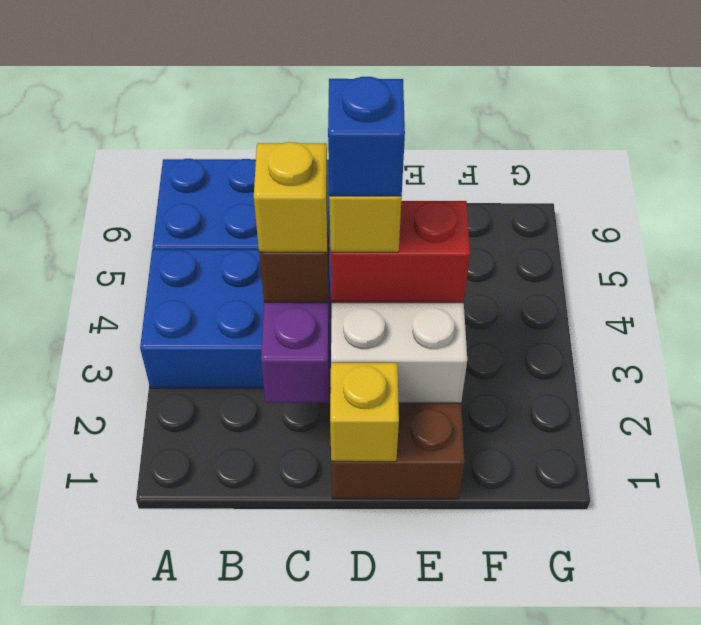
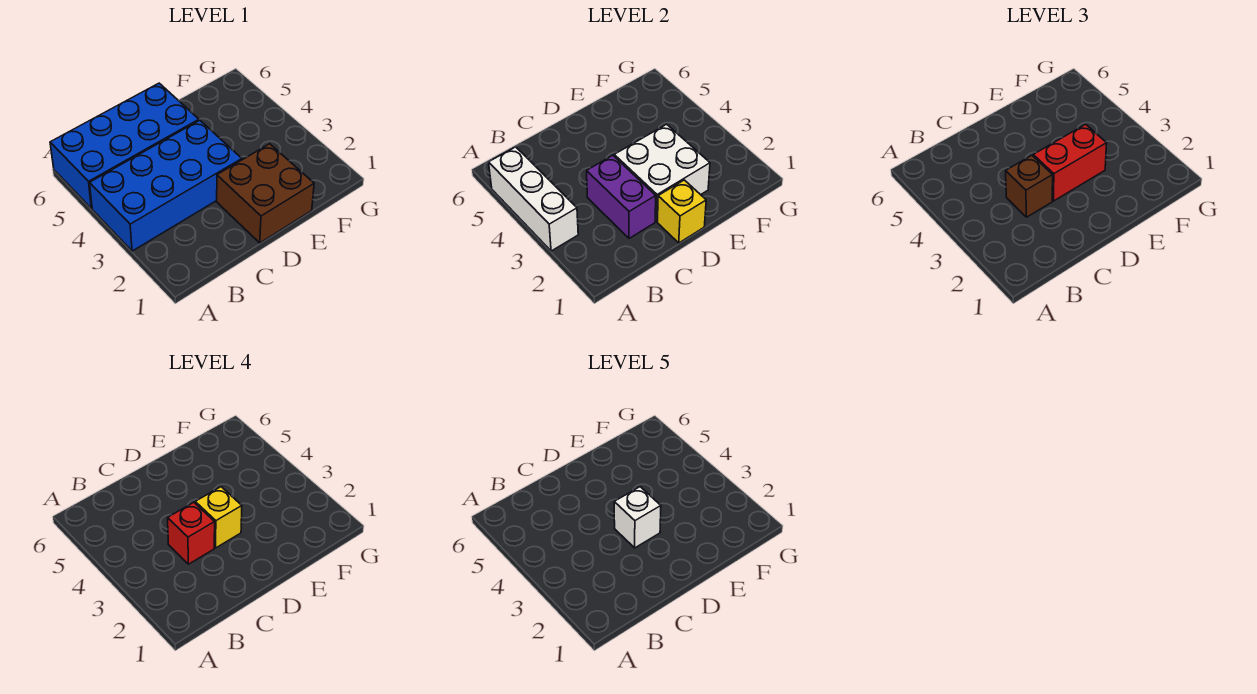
none -> white brick A3:A5 level 2
yellow brick C3 level 4 -> red brick C3 level 4
blue brick D3 level 5 -> white brick D3 level 5

